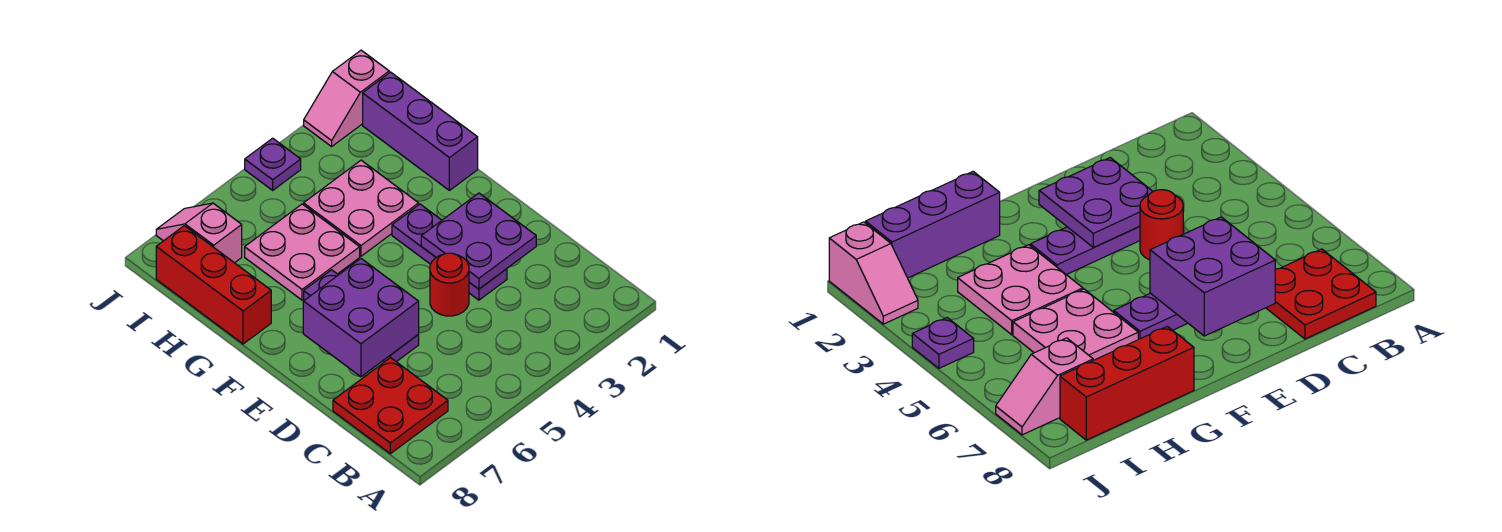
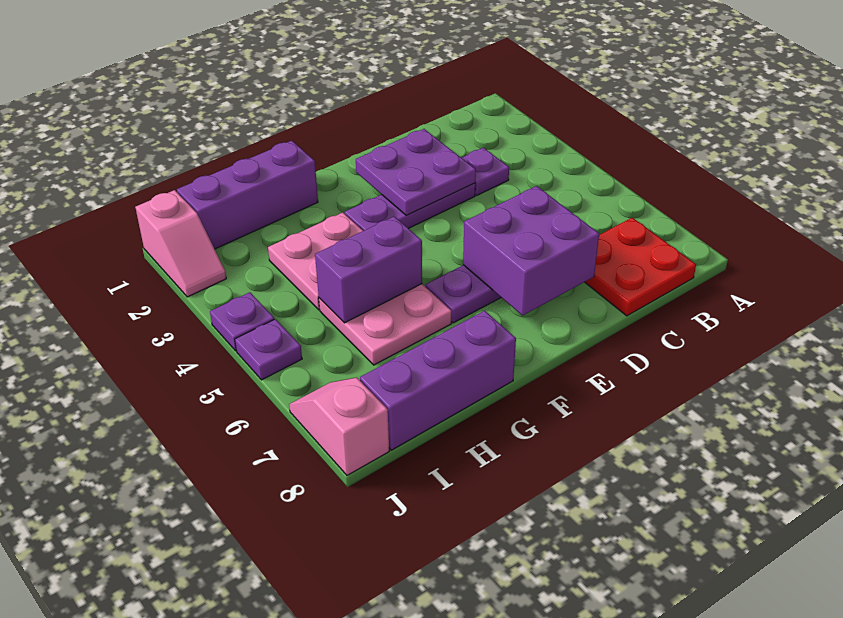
none -> purple plate C3 level 1
red round brick D4 level 1 -> none
none -> purple brick G5:H5 level 2
red brick G8:I8 level 1 -> purple brick G8:I8 level 1
pink slope I7:J7 level 1 top I -> pink slope J7:J8 level 1 top 8
none -> purple plate J5 level 1

